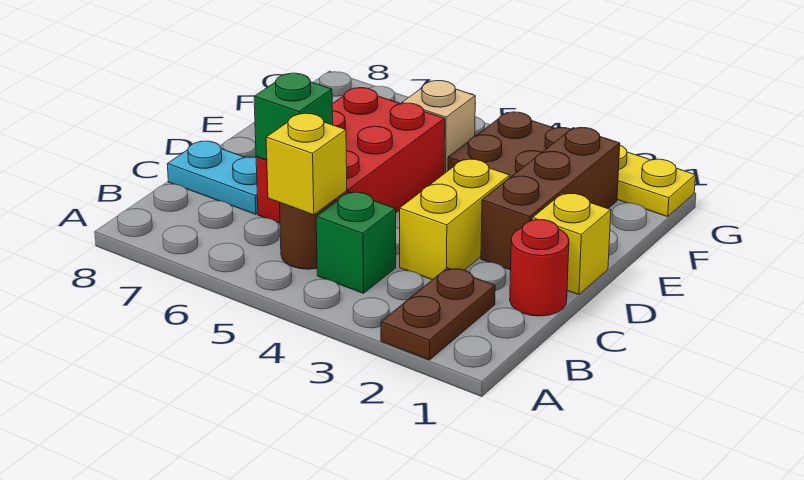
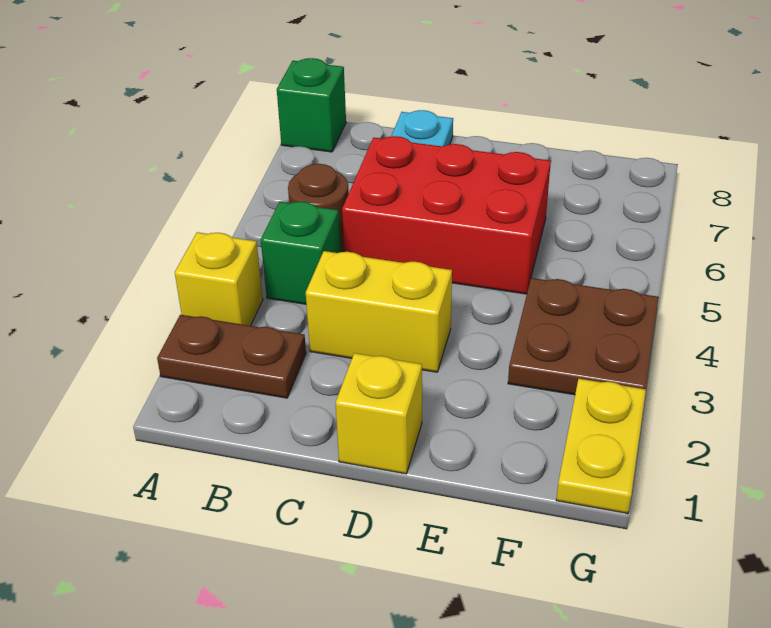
yellow brick B5 level 2 -> yellow brick A3 level 1
red round brick C1 level 1 -> none
green brick C6 level 2 -> green brick A8 level 1
brown brick D2:F2 level 1 -> none
tan brick F5 level 1 -> none

